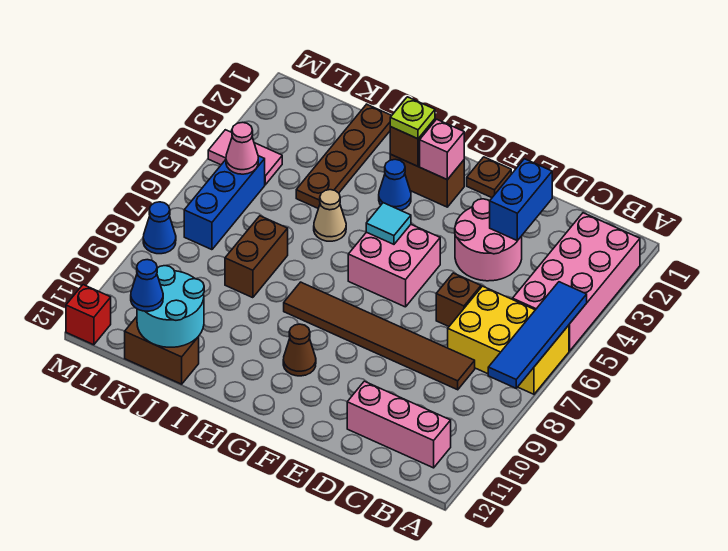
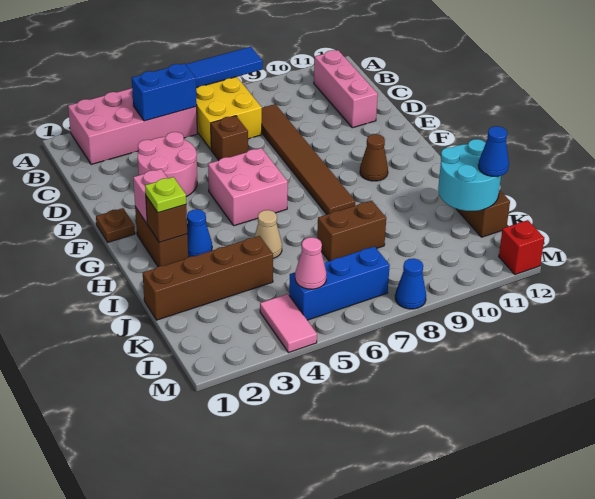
blue brick D2:D3 level 2 -> blue brick B4:B5 level 2
cyan tile G5 level 2 -> none
brown plate J1:J4 level 1 -> brown brick J1:J4 level 1

